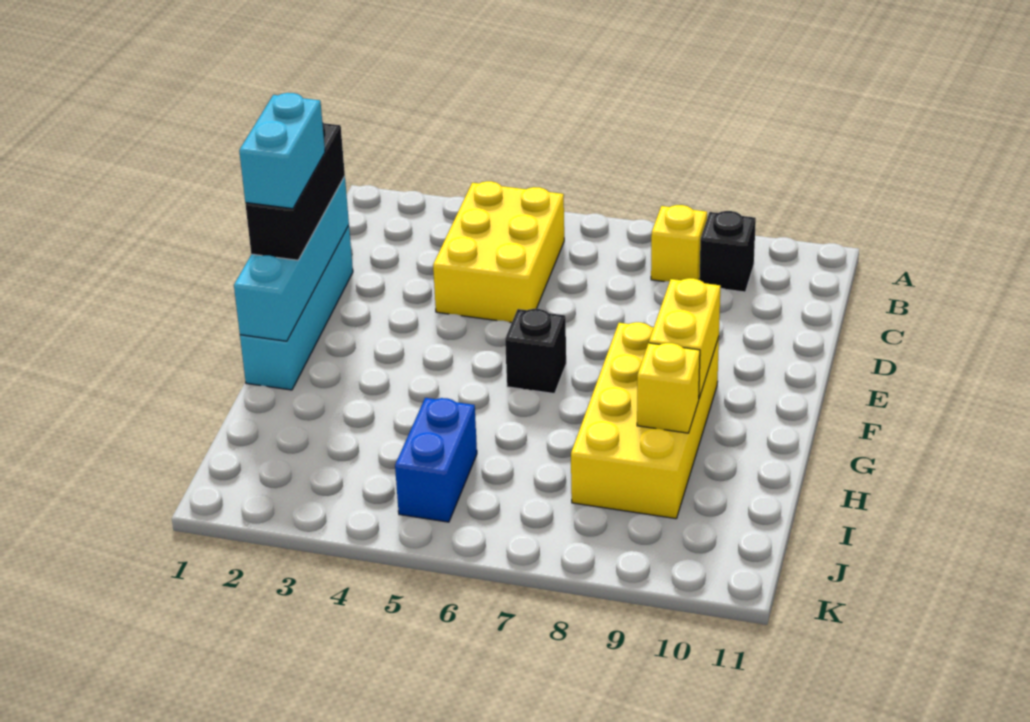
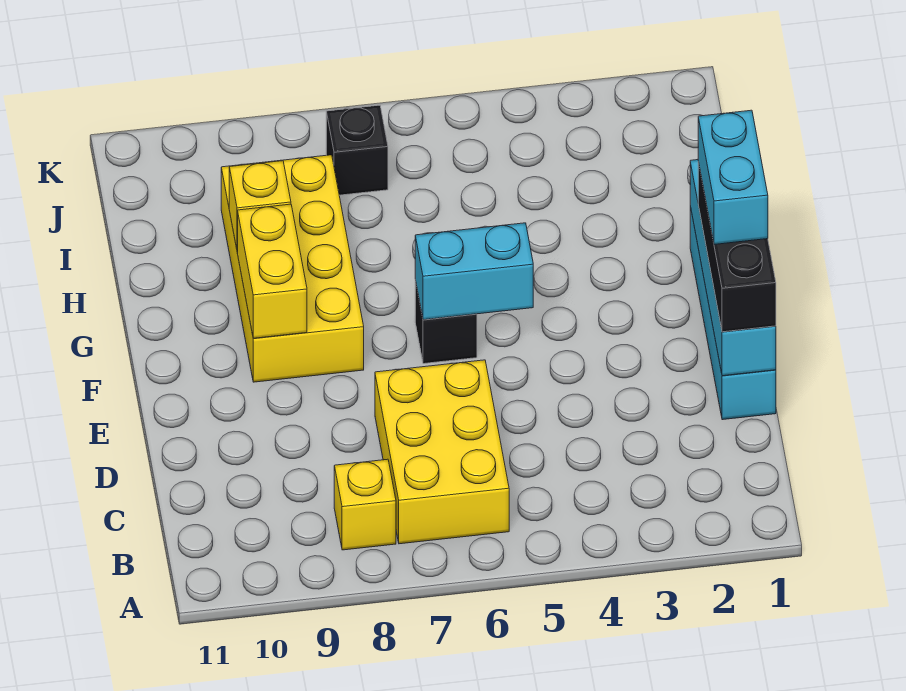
yellow brick B4:D5 level 1 -> yellow brick B6:D7 level 1
black brick B9 level 1 -> black brick J7 level 1
none -> cyan brick F5:F6 level 2
blue brick I5:J5 level 1 -> none

